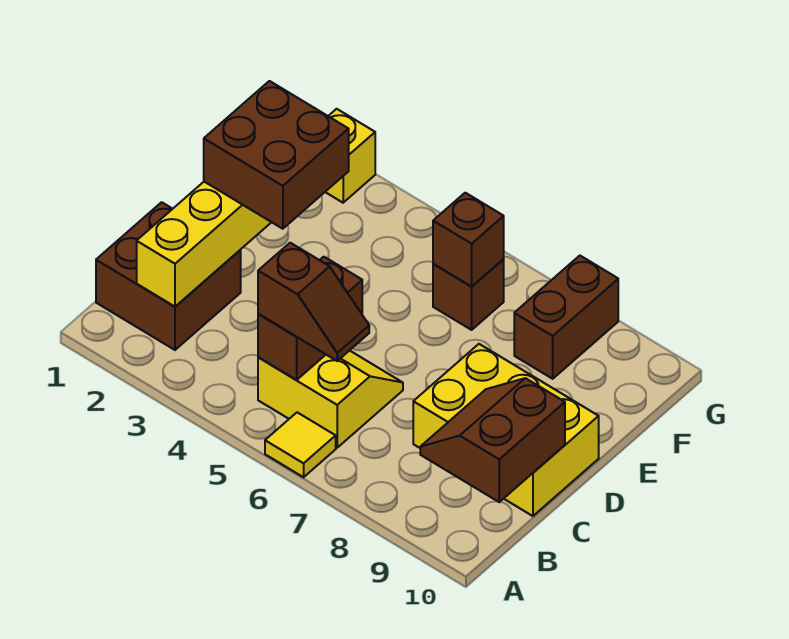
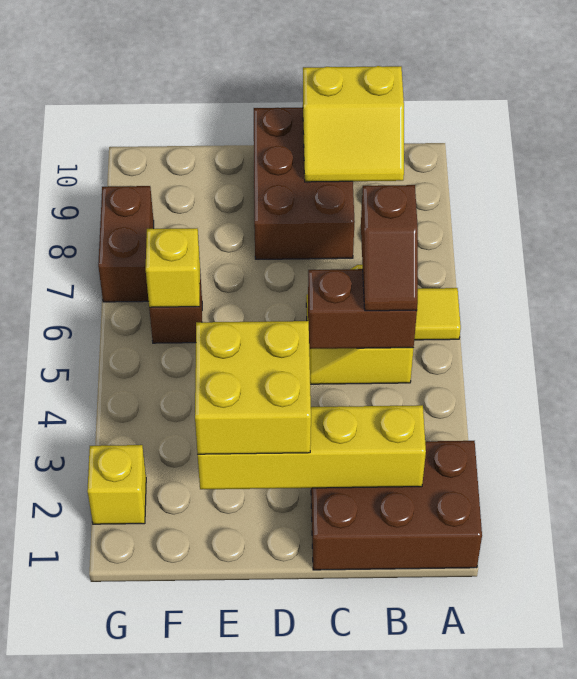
brown brick B1:C2 level 1 -> brown brick A1:C2 level 1
brown slope B5:B6 level 3 top 5 -> brown slope B5:B6 level 3 top 6
brown slope B9:C10 level 2 top 10 -> yellow slope B9:C10 level 2 top 10
yellow brick C8:D10 level 1 -> brown brick C8:D10 level 1
brown brick D2:E3 level 3 -> yellow brick D2:E3 level 3
brown brick F6 level 2 -> yellow brick F6 level 2
brown brick F8:G8 level 1 -> brown brick G7:G8 level 1

